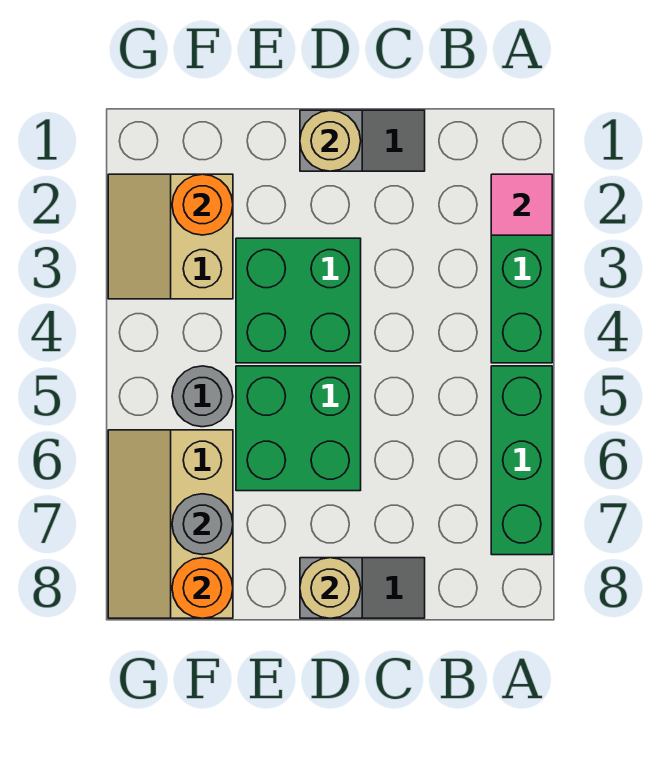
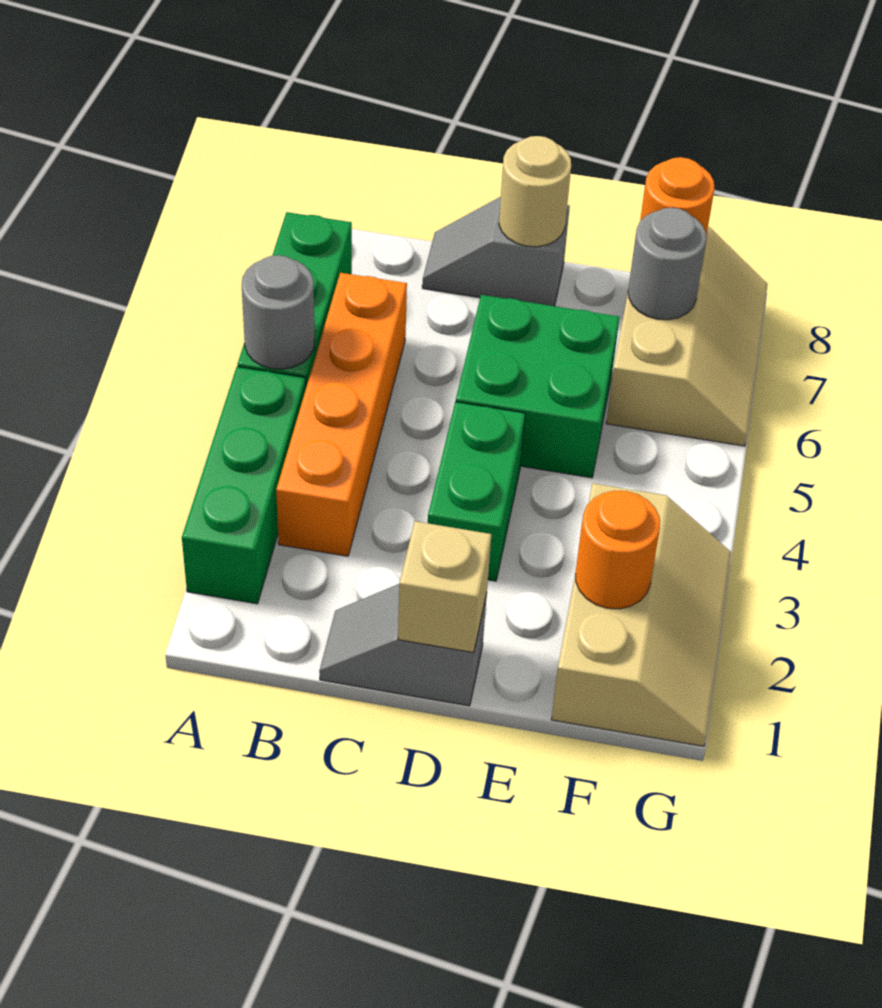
pink tile A2 level 2 -> none
none -> orange brick B3:B6 level 1
tan round brick D1 level 2 -> tan brick D1 level 2
green brick D3:E4 level 1 -> green brick D3:D4 level 1
tan slope F2:G3 level 1 top F -> tan slope F1:G3 level 1 top F
grey round brick F5 level 1 -> grey round brick A5 level 2

